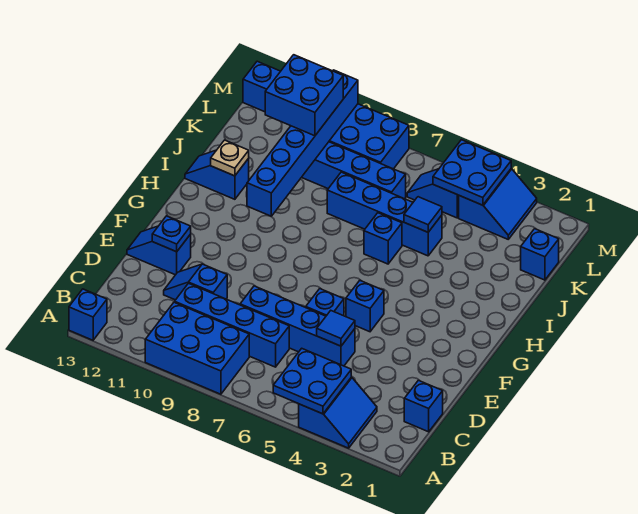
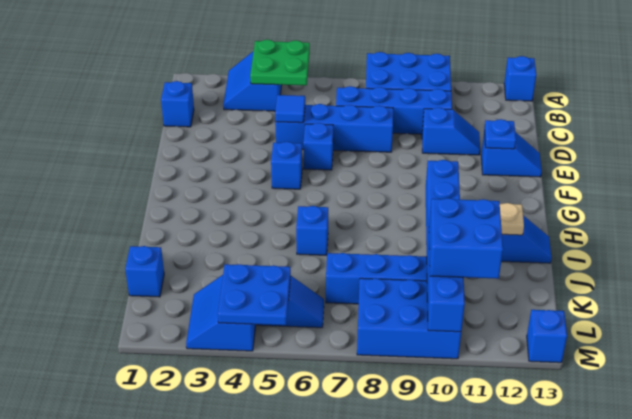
blue plate A4:B5 level 2 -> green plate A4:B5 level 2
blue brick J5:J8 level 1 -> none
blue tile J5 level 2 -> none

